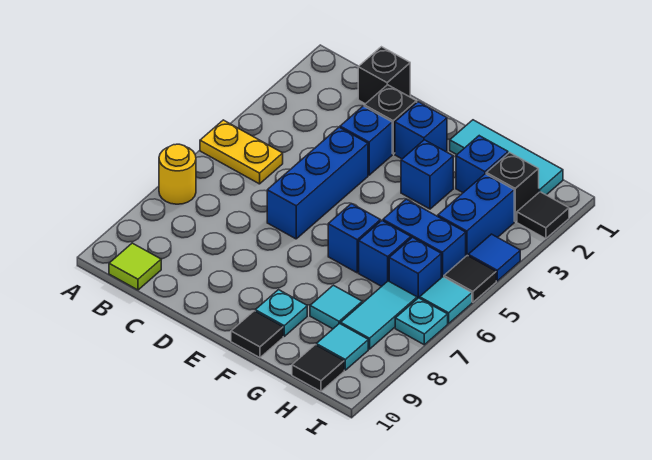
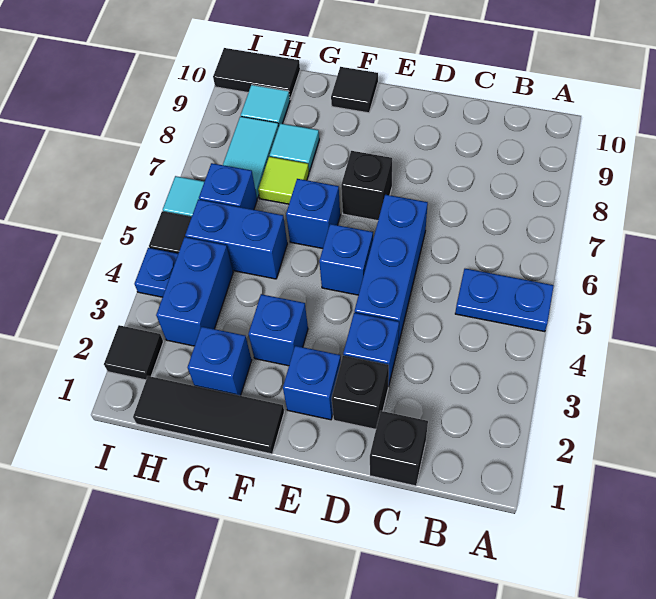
yellow plate A5:B5 level 1 -> blue plate A5:B5 level 1
yellow round brick A7 level 1 -> none
lime tile B10 level 1 -> lime tile G7 level 1
cyan tile F1:H1 level 1 -> black tile F1:H1 level 1
cyan plate F9 level 1 -> none
blue brick G6 level 1 -> blue brick E5 level 1
black brick H2 level 1 -> black brick E7 level 1
black tile H10 level 1 -> black tile H10:I10 level 1
blue tile I4 level 1 -> blue plate I4 level 1
cyan plate I7 level 1 -> none

